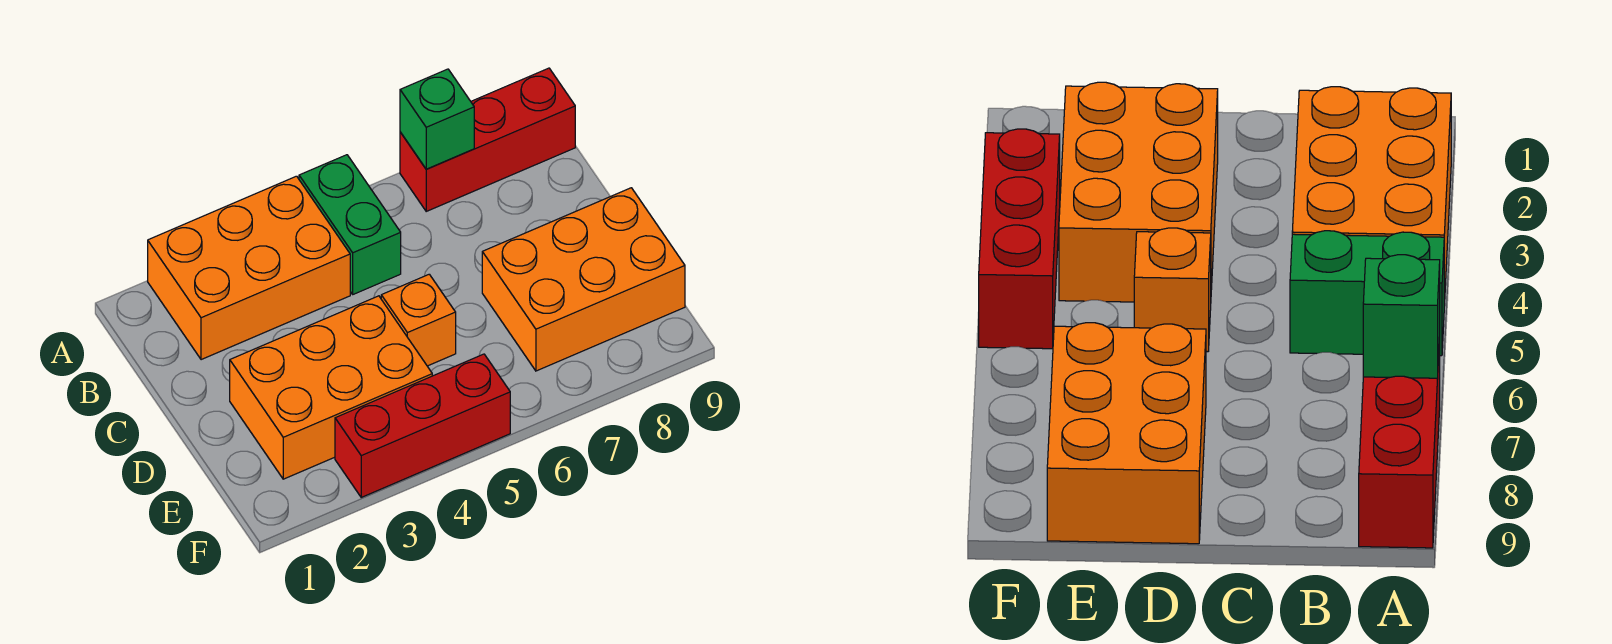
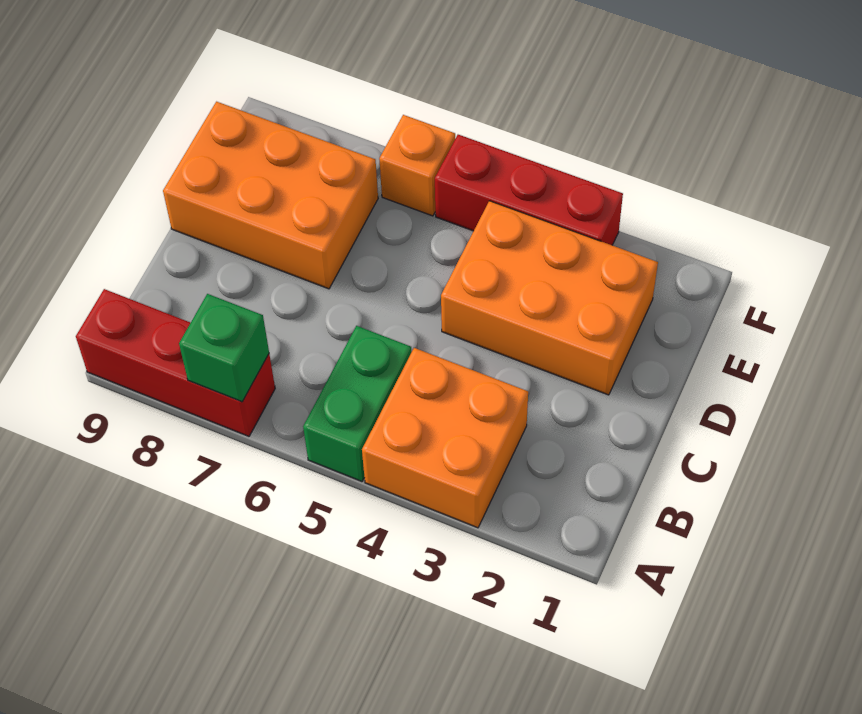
orange brick A2:B4 level 1 -> orange brick A3:B4 level 1
orange brick D5 level 1 -> orange brick F6 level 1

